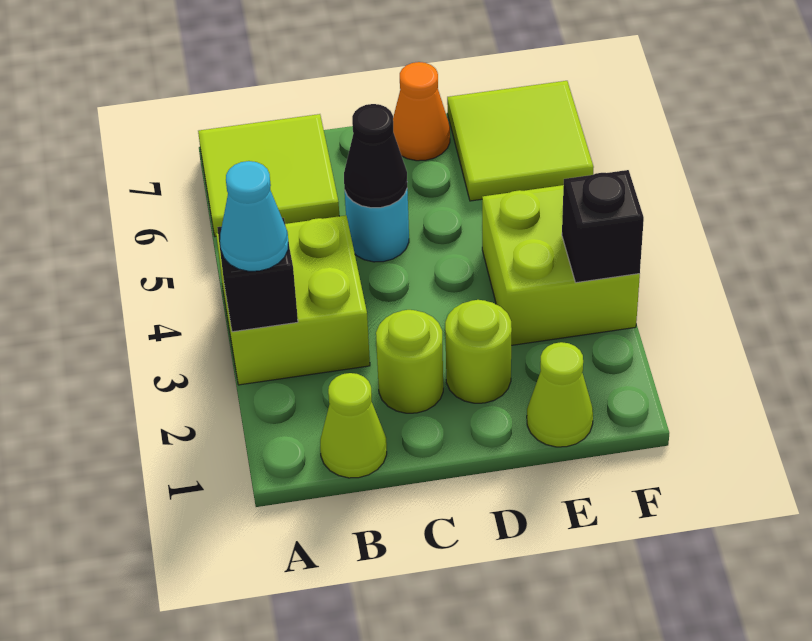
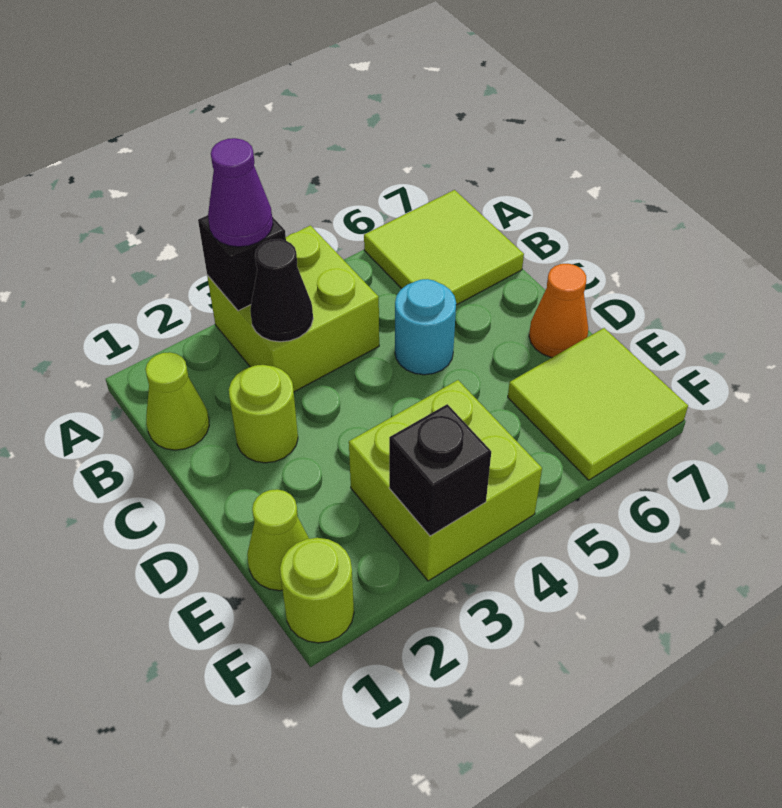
cyan cone A3 level 3 -> purple cone A3 level 3
black cone C5 level 2 -> black cone B3 level 2
lime round brick D2 level 1 -> lime round brick F1 level 1

